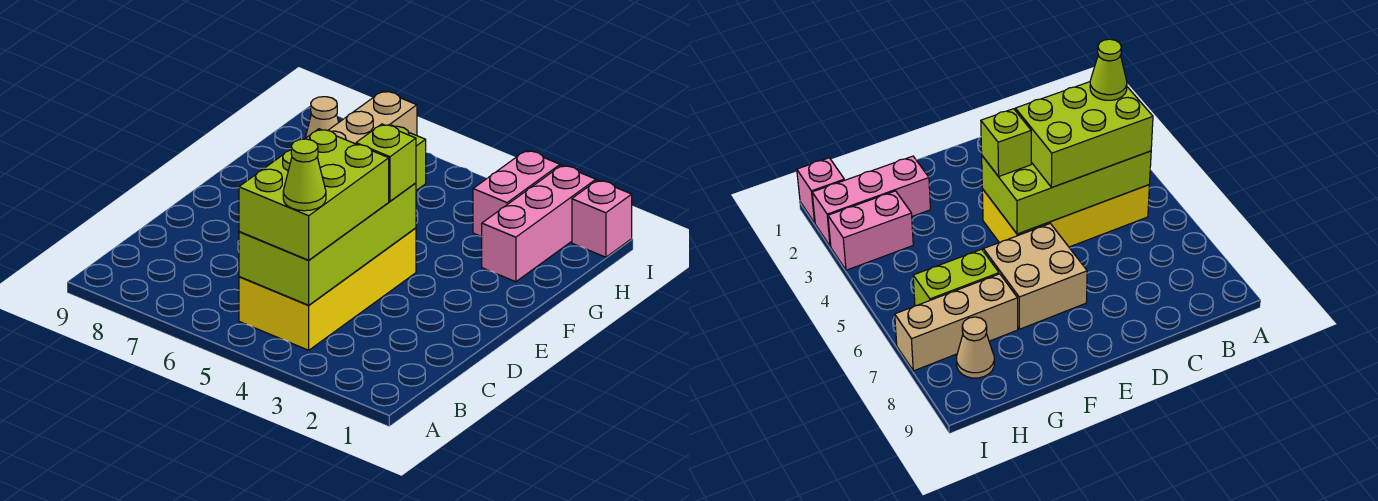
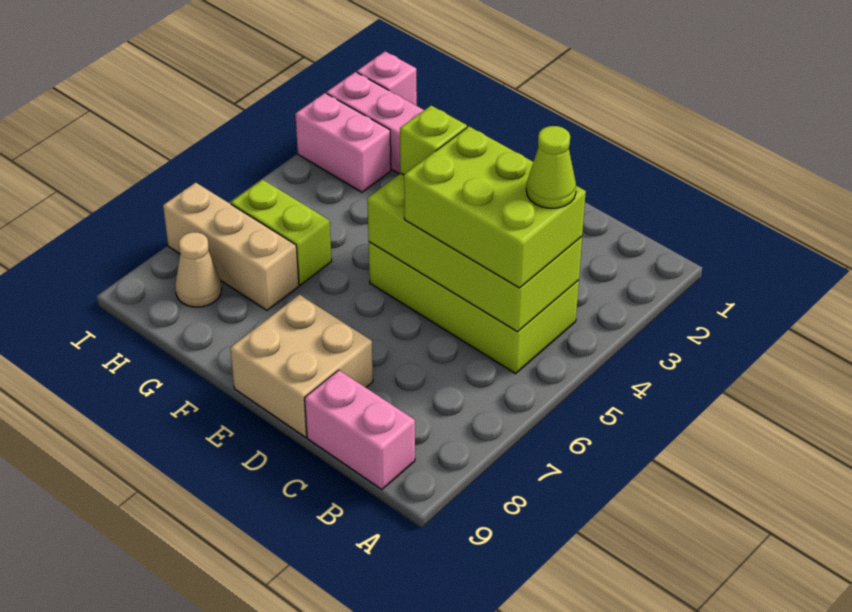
yellow brick B4:E5 level 1 -> lime brick B4:E5 level 1
none -> pink brick B9:C9 level 1
tan brick E6:F7 level 1 -> tan brick D8:E9 level 1

